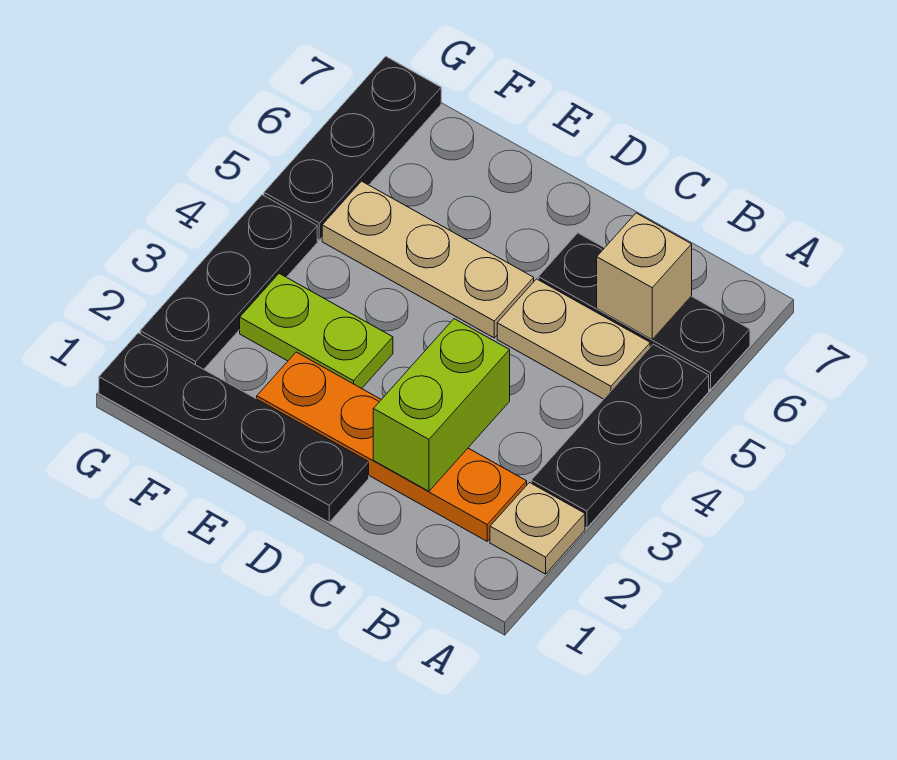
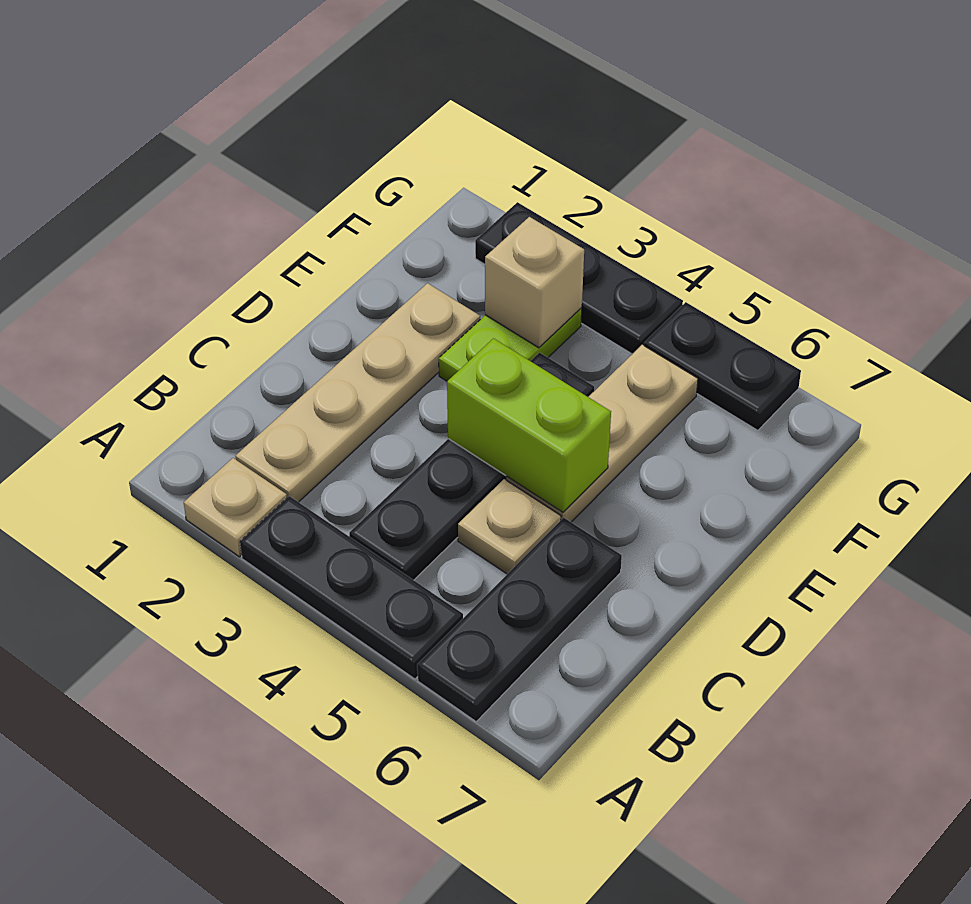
orange plate B2:E2 level 1 -> tan plate B2:E2 level 1
tan plate B5:C5 level 1 -> tan plate C5 level 1
tan brick B6 level 2 -> tan brick F3 level 2
lime brick C2:C3 level 2 -> lime brick D4:D5 level 2
black plate D1:G1 level 1 -> black plate B4:E4 level 1
black plate G5:G7 level 1 -> black plate G5:G6 level 1

